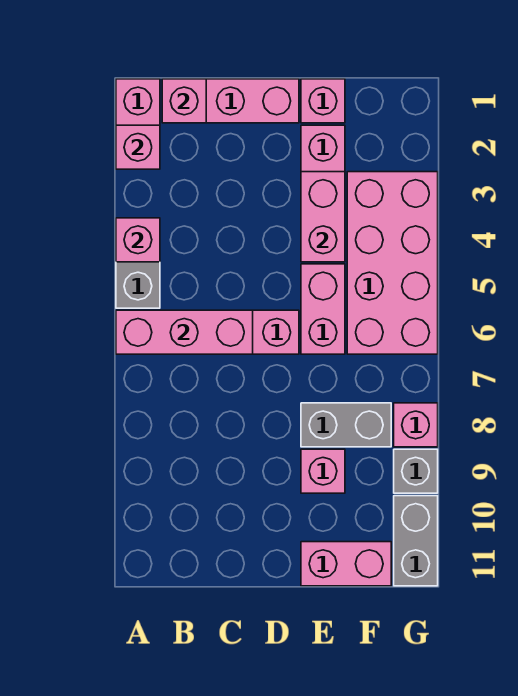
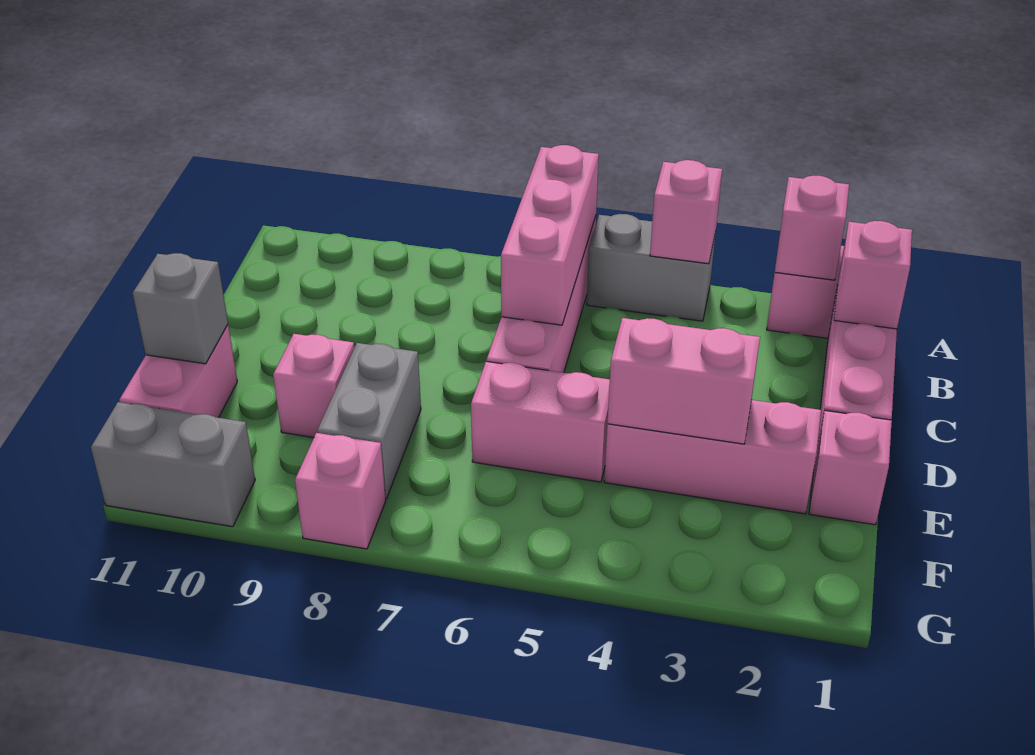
pink brick F3:G6 level 1 -> none
grey brick G9 level 1 -> grey brick E11 level 2

